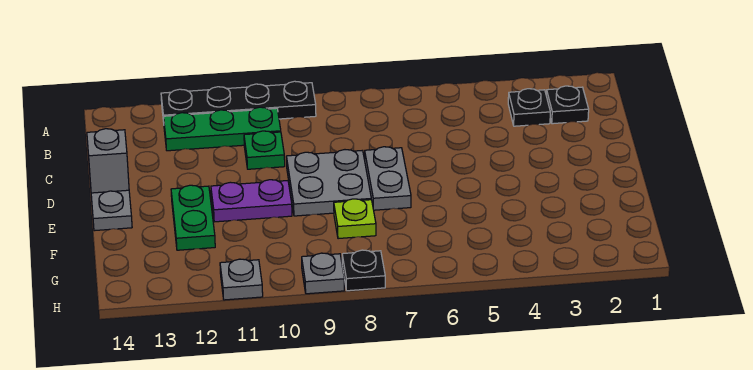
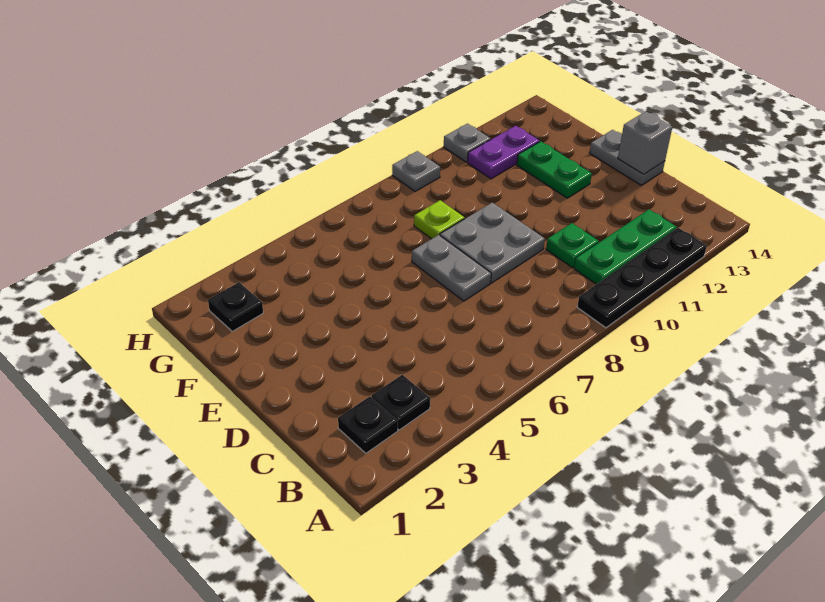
purple plate E10:E11 level 1 -> purple plate G11:G12 level 1
black plate H8 level 1 -> black plate G2 level 1

